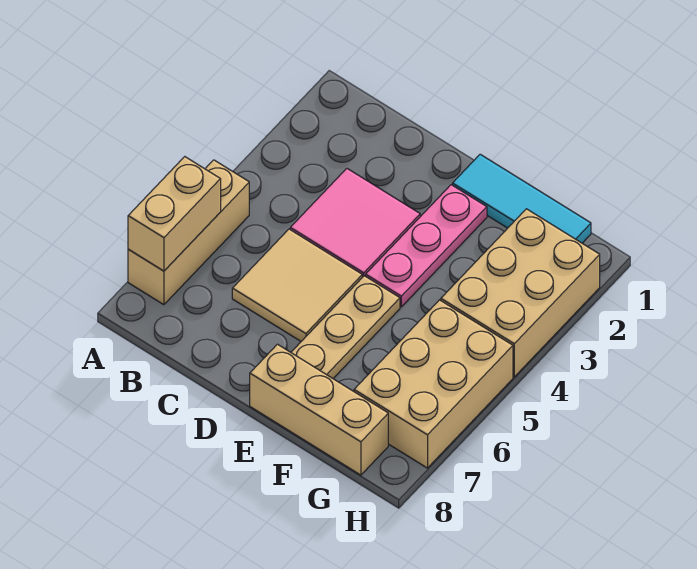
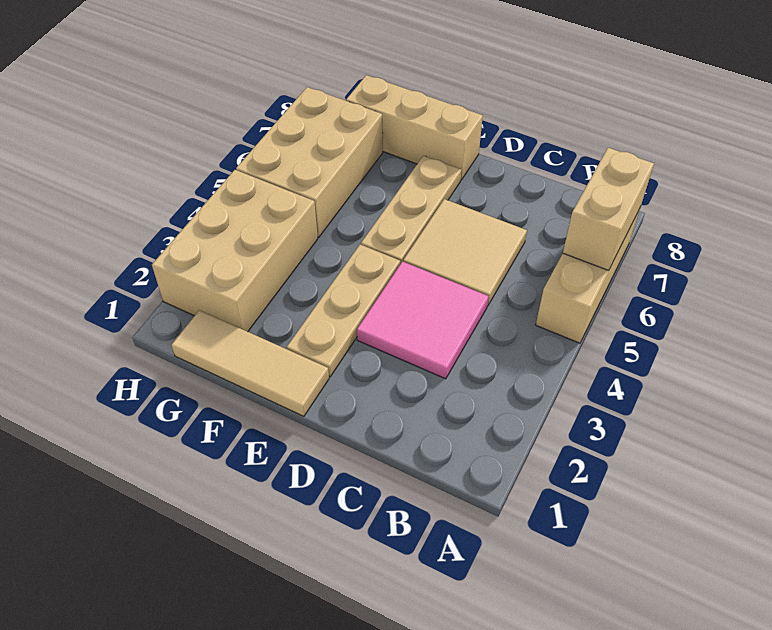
cyan tile E1:G1 level 1 -> tan tile E1:G1 level 1
pink plate E2:E4 level 1 -> tan plate E2:E4 level 1

